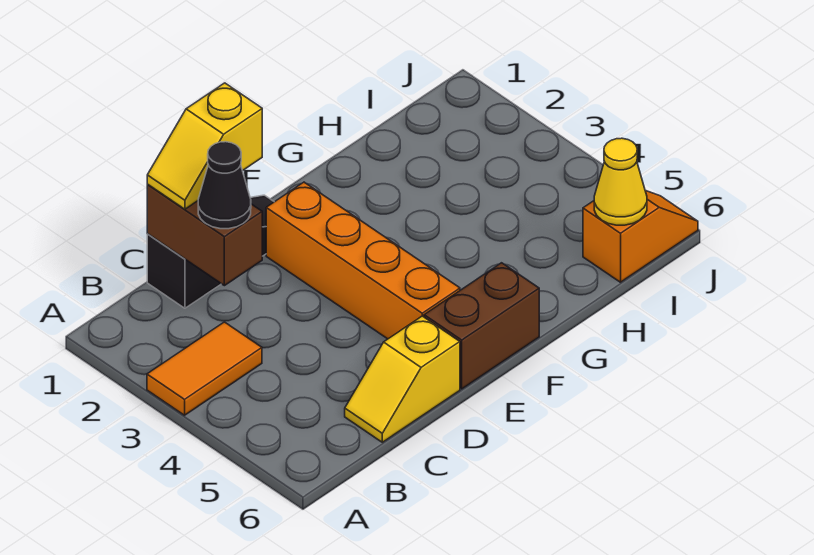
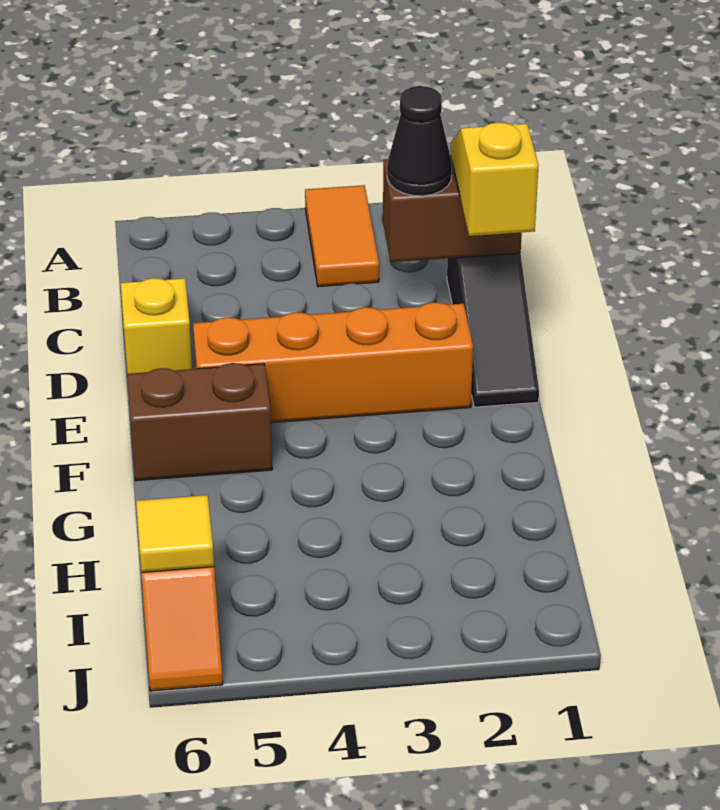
brown brick E6:F6 level 1 -> brown brick F5:F6 level 1
yellow cone I6 level 2 -> yellow tile I6 level 2

